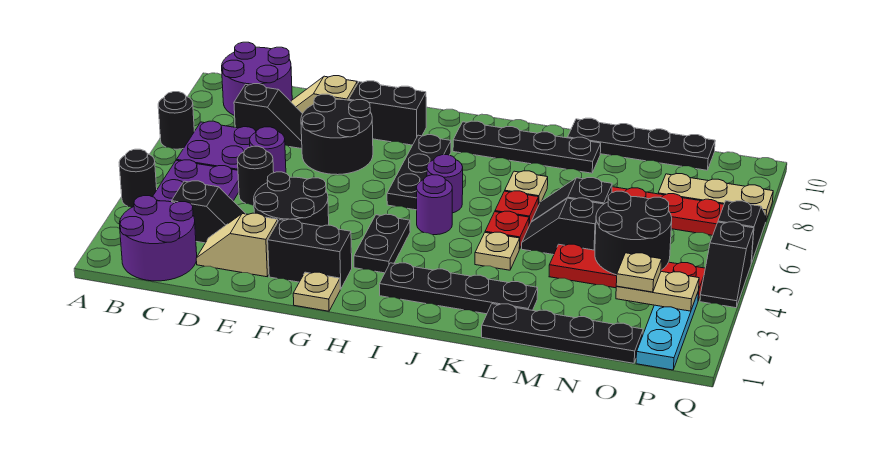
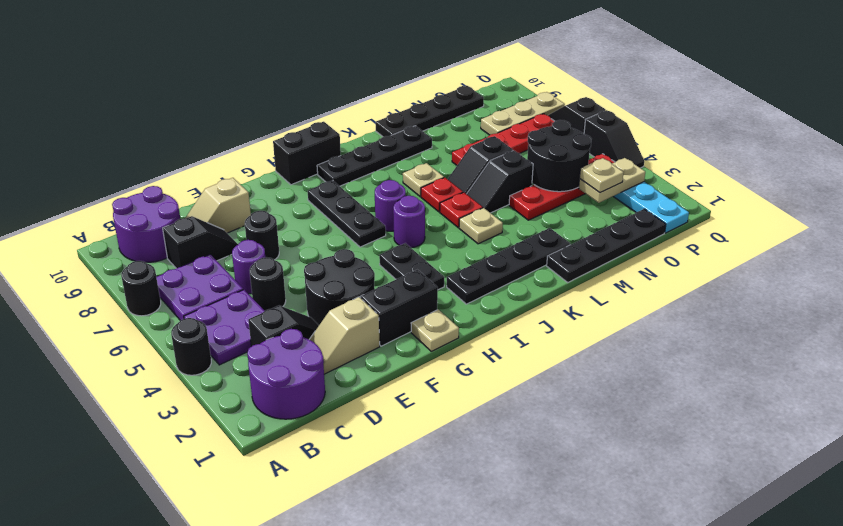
black round brick E7:F8 level 1 -> black round brick E7 level 1
black brick F9:G9 level 1 -> black brick H10:I10 level 1

